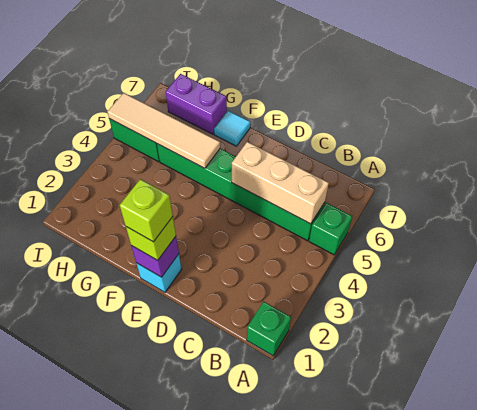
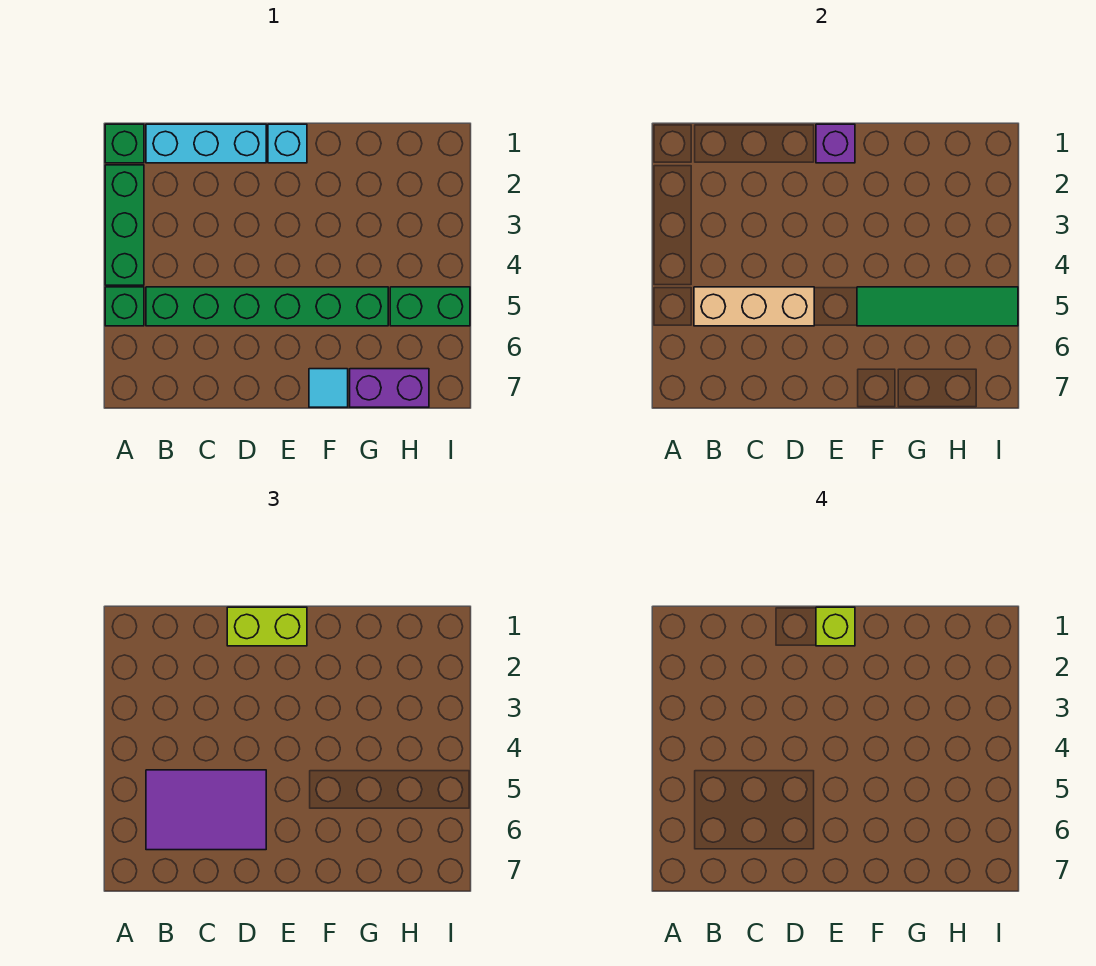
none -> green brick A2:A4 level 1
none -> cyan brick B1:D1 level 1
none -> purple tile B5:D6 level 3
lime brick E1 level 3 -> lime brick D1:E1 level 3
tan tile F5:I5 level 2 -> green tile F5:I5 level 2

